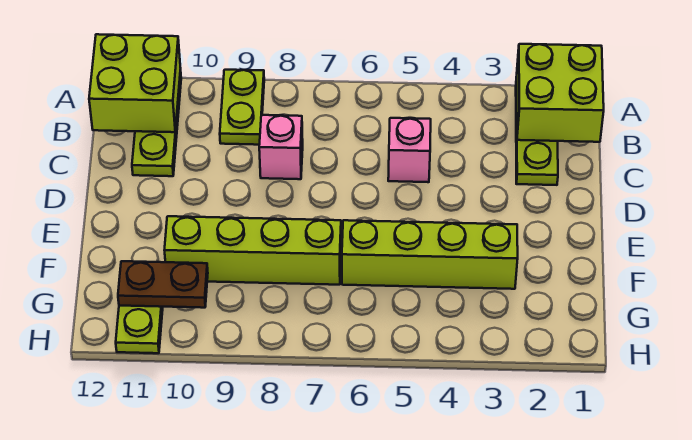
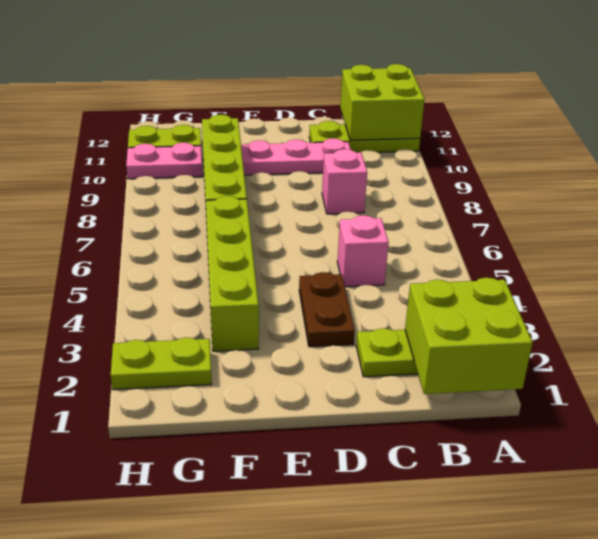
lime plate A9:B9 level 1 -> lime plate G2:H2 level 1
none -> pink plate C10:E10 level 1
none -> pink plate G10:H10 level 1
brown plate G10:G11 level 2 -> brown plate D3:D4 level 1

